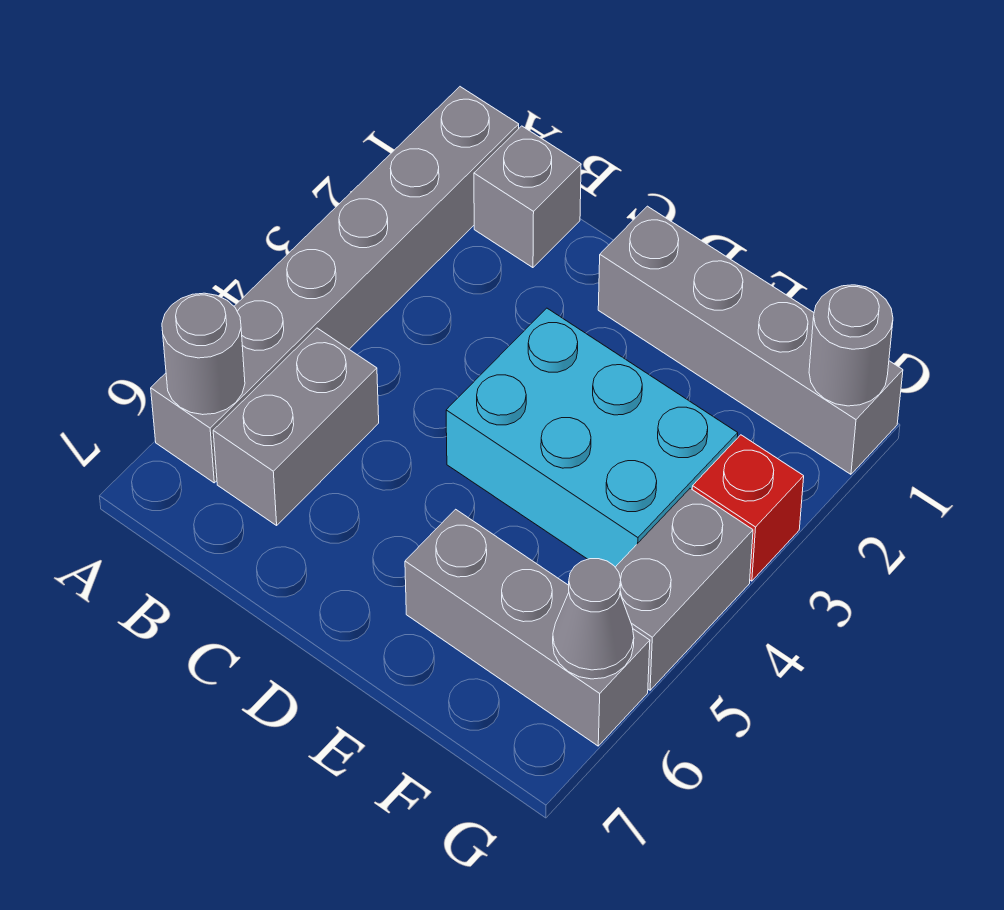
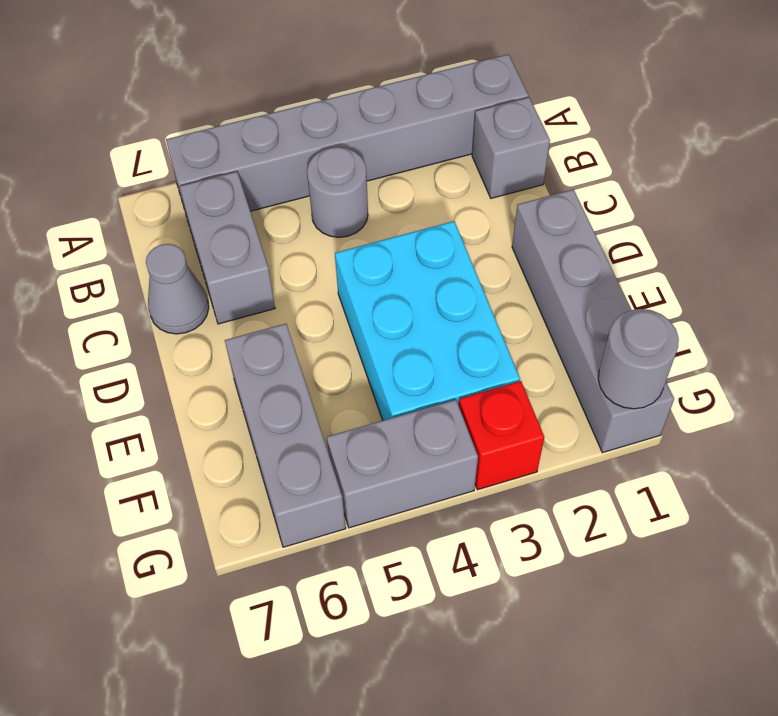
grey round brick A6 level 2 -> grey round brick B4 level 1
grey brick B5:B6 level 1 -> grey brick B6:C6 level 1
grey cone G6 level 2 -> grey cone C7 level 1

